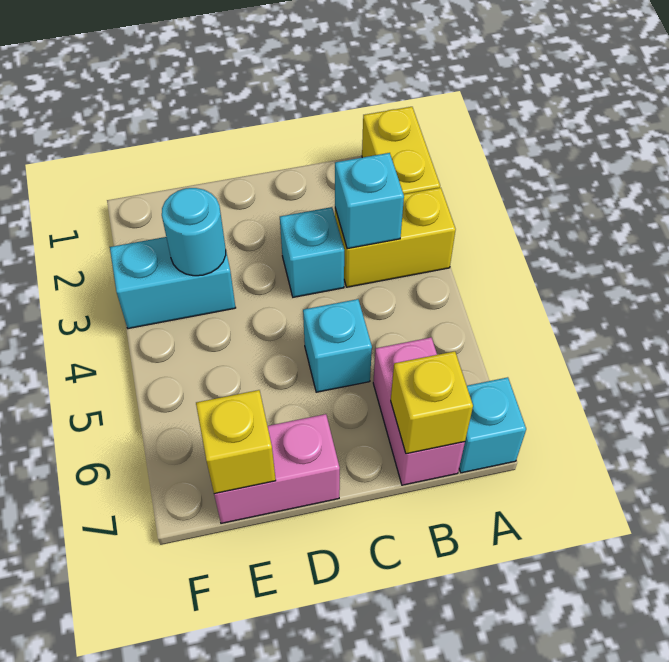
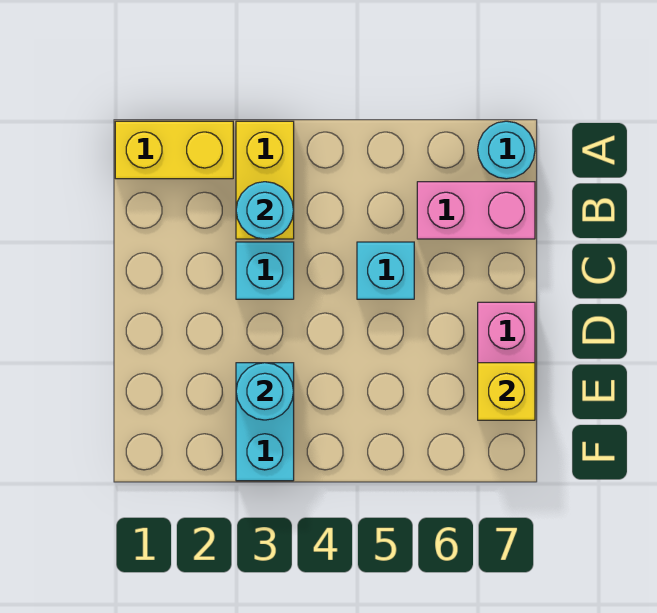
cyan brick A7 level 1 -> cyan round brick A7 level 1
cyan brick B3 level 2 -> cyan round brick B3 level 2
yellow brick B7 level 2 -> none

